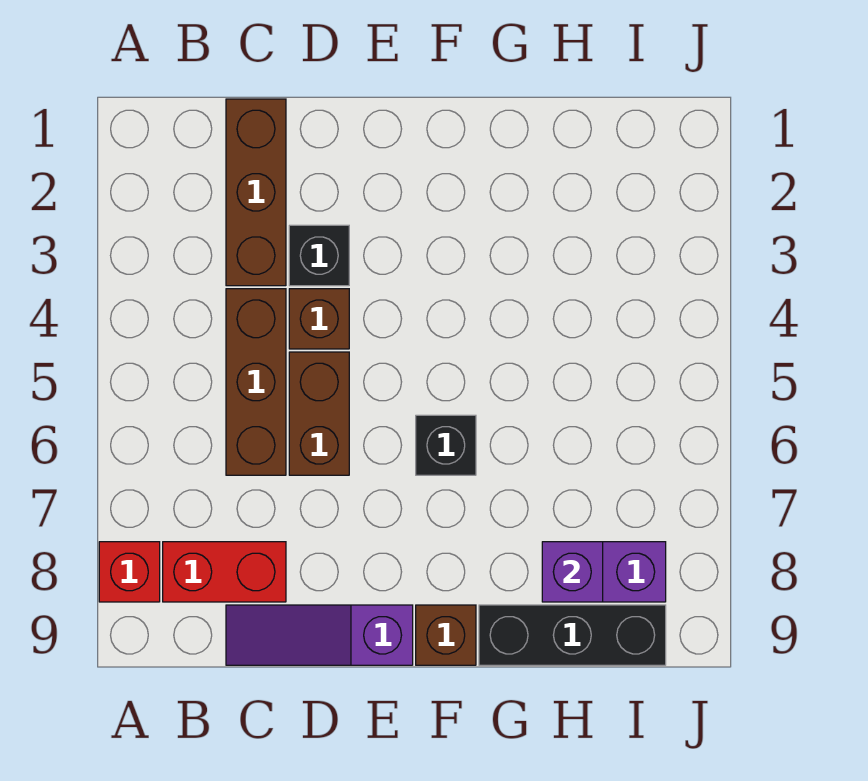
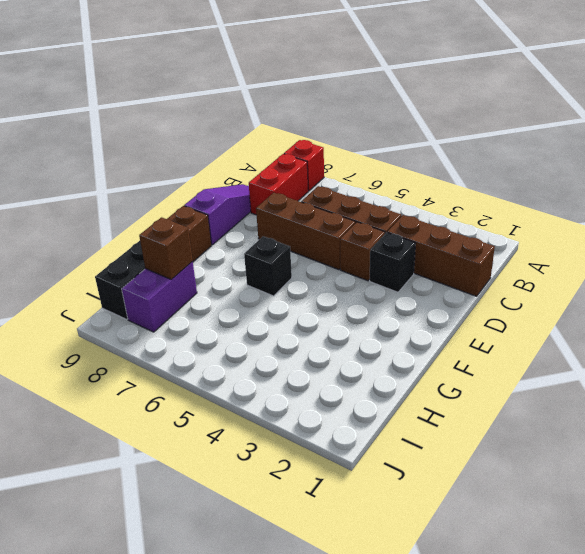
brown brick D5:D6 level 1 -> brown brick D5:D7 level 1
purple brick H8 level 2 -> brown brick H8 level 2

